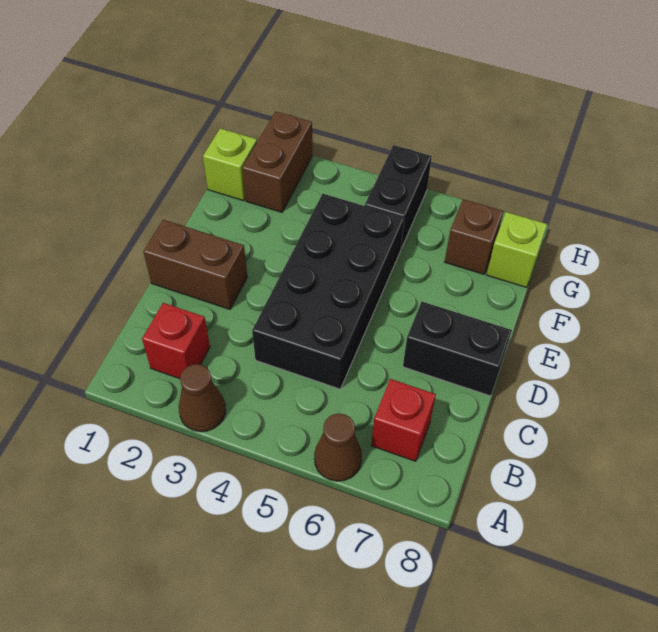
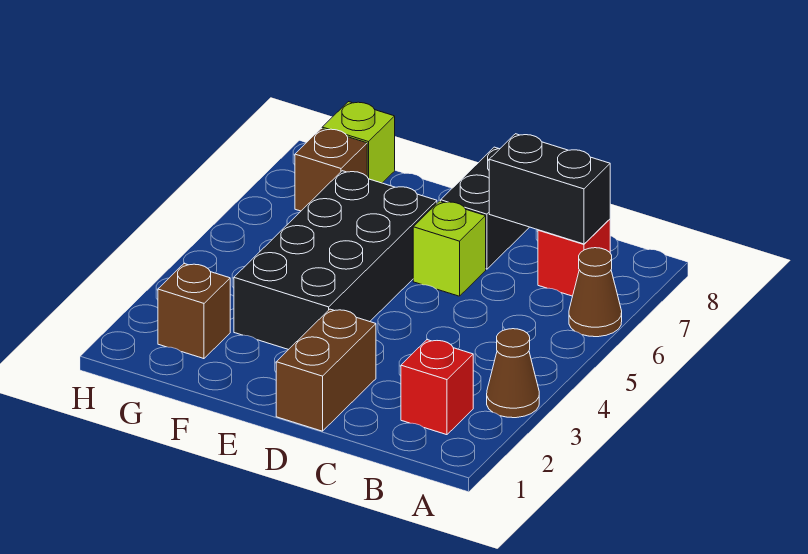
black brick C4:F5 level 1 -> black brick E3:F6 level 1
lime brick G1 level 1 -> lime brick D6 level 1
brown brick G2:H2 level 1 -> brown brick G2 level 1
black brick G5:H5 level 1 -> black brick B7:C7 level 2

